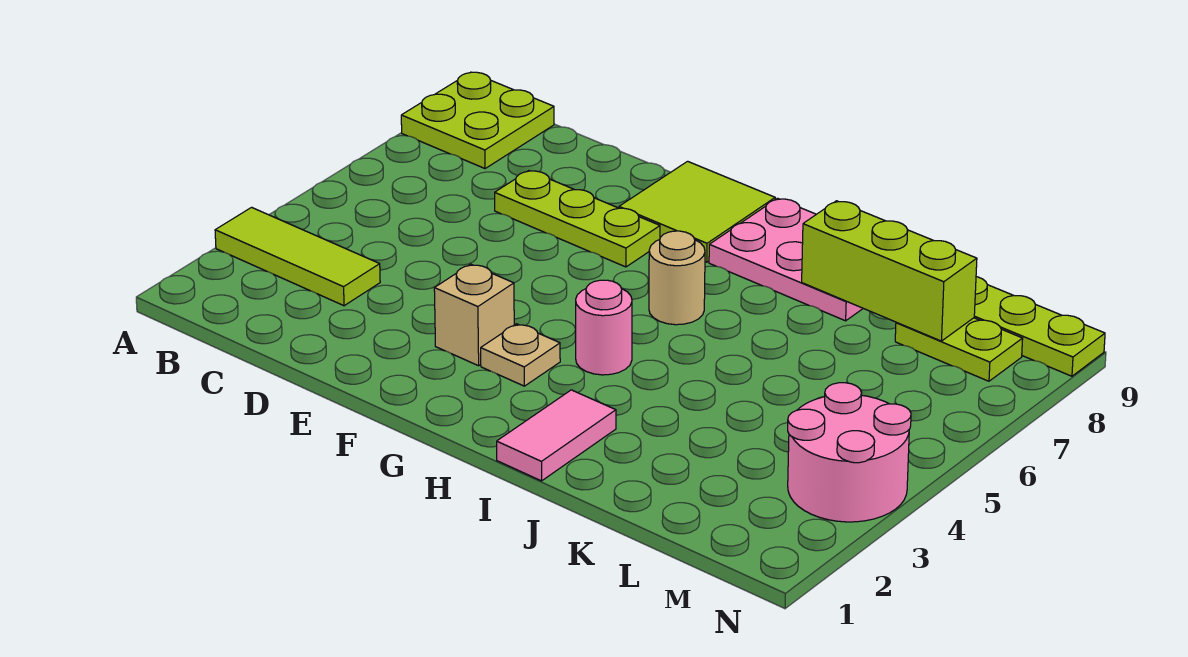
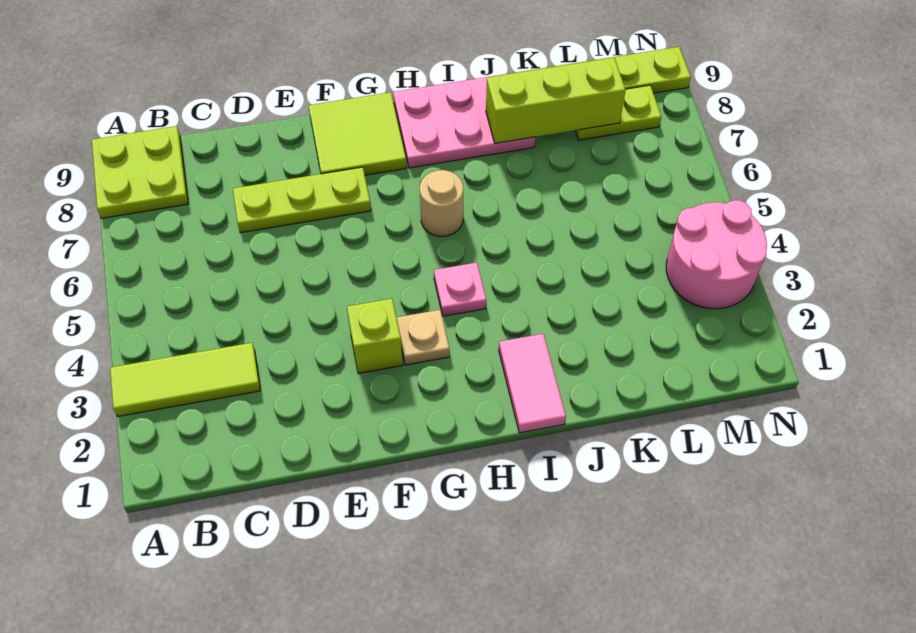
tan brick F3 level 1 -> lime brick F3 level 1
pink round brick H4 level 1 -> pink plate H4 level 1

